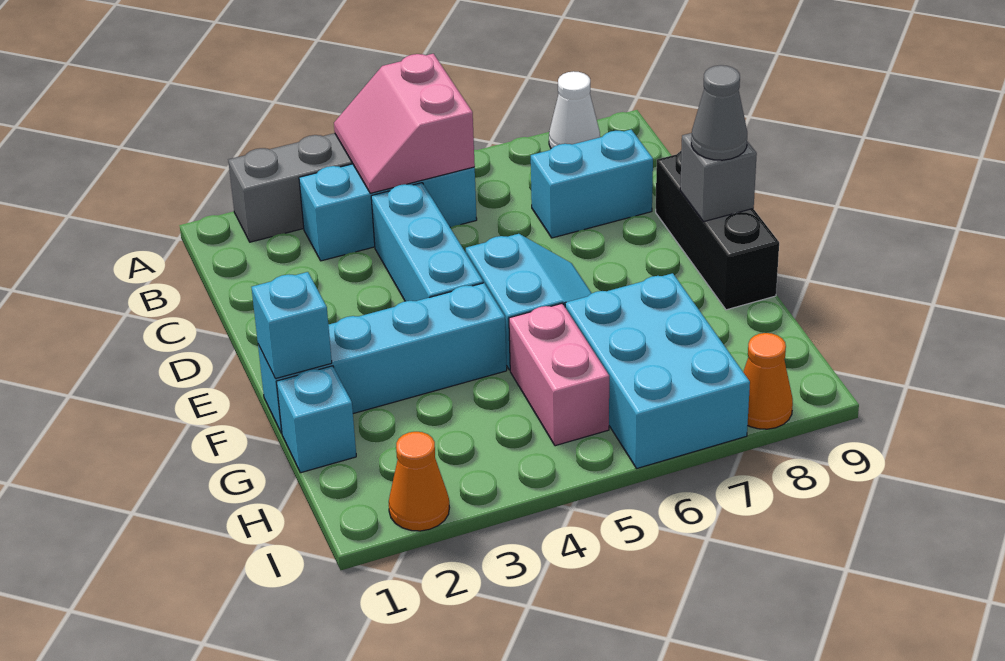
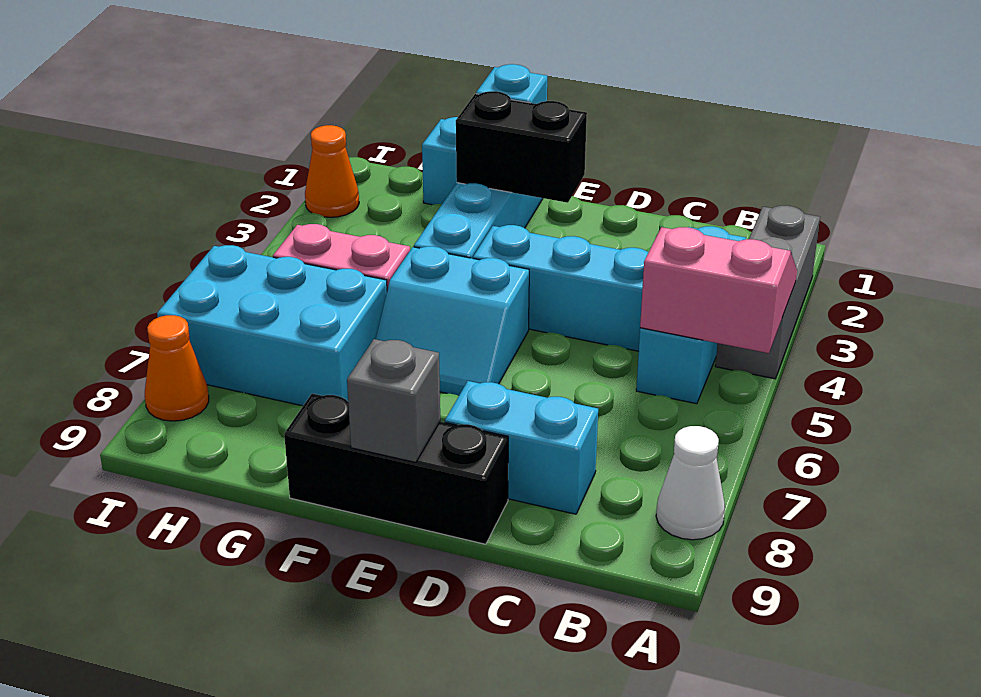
cyan brick C7:C8 level 1 -> cyan brick C8:D8 level 1
none -> black brick E2:F2 level 2
grey cone E9 level 3 -> none

